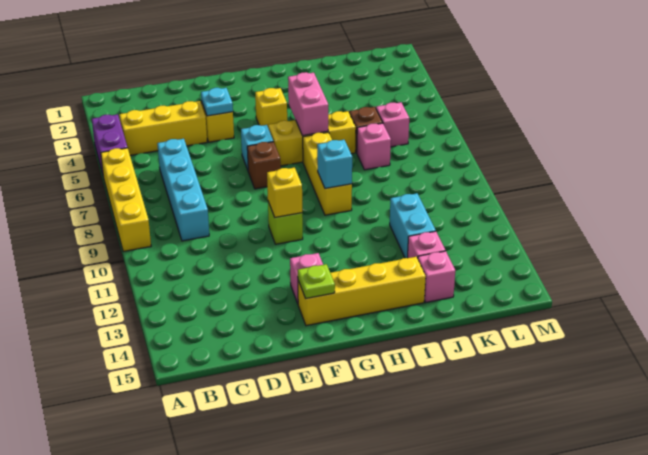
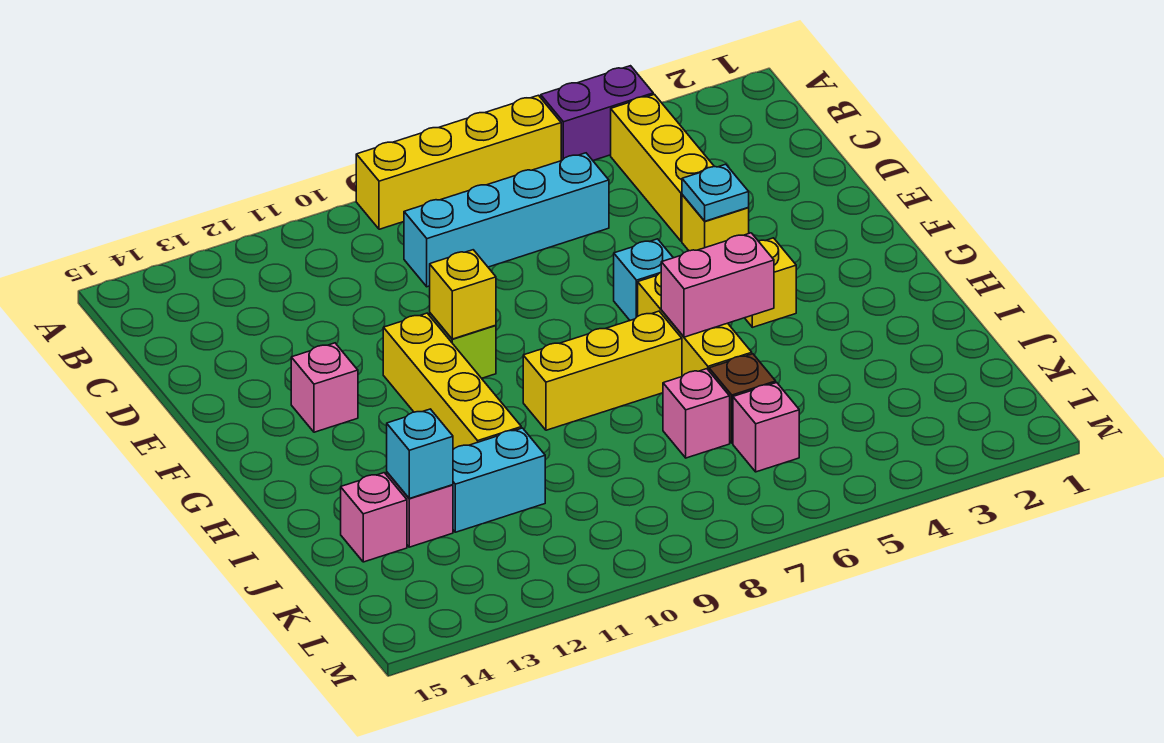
brown brick F7 level 1 -> none
yellow brick F14:I14 level 1 -> yellow brick F11:I11 level 1
lime plate F14 level 2 -> none
cyan brick H9 level 2 -> cyan brick J13 level 2

